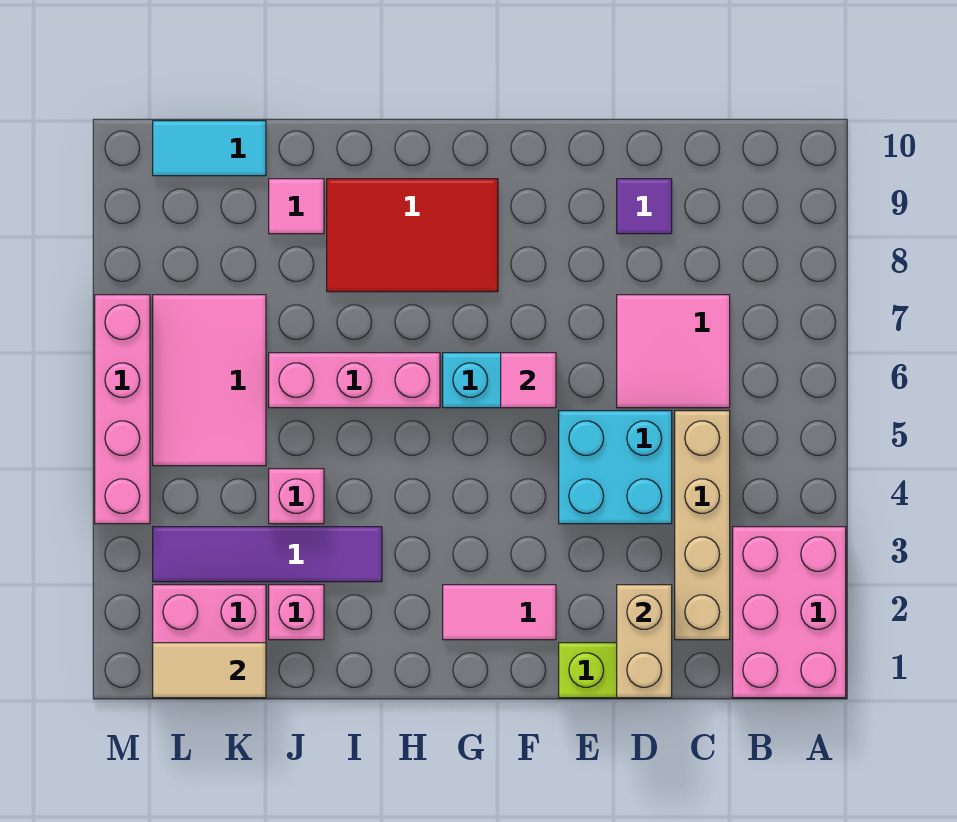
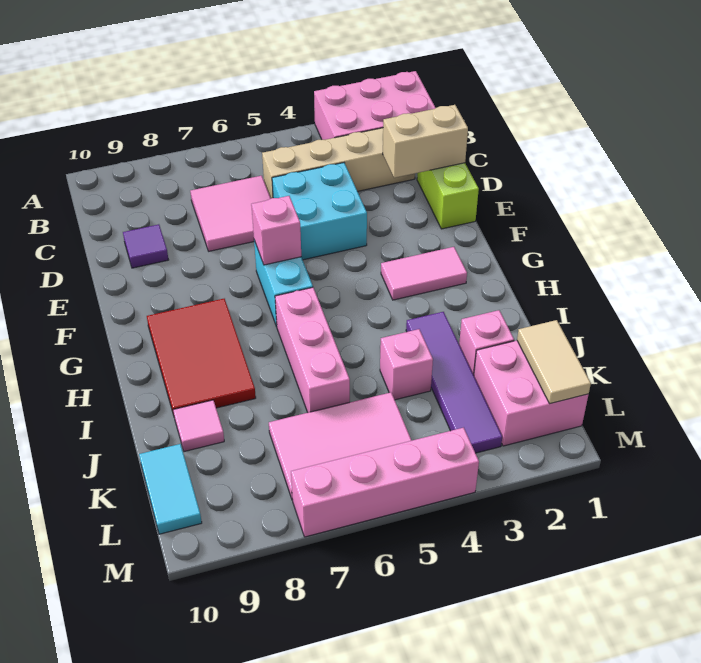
pink tile F2:G2 level 1 -> pink tile G2:G3 level 1
pink tile F6 level 2 -> pink brick F6 level 2

